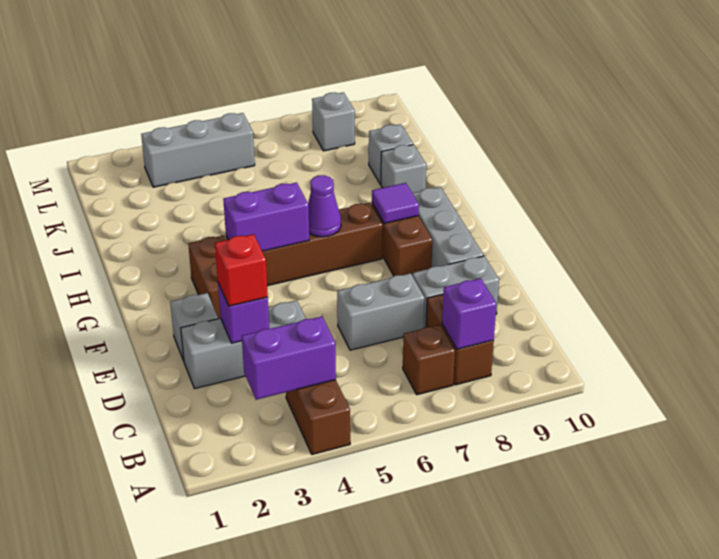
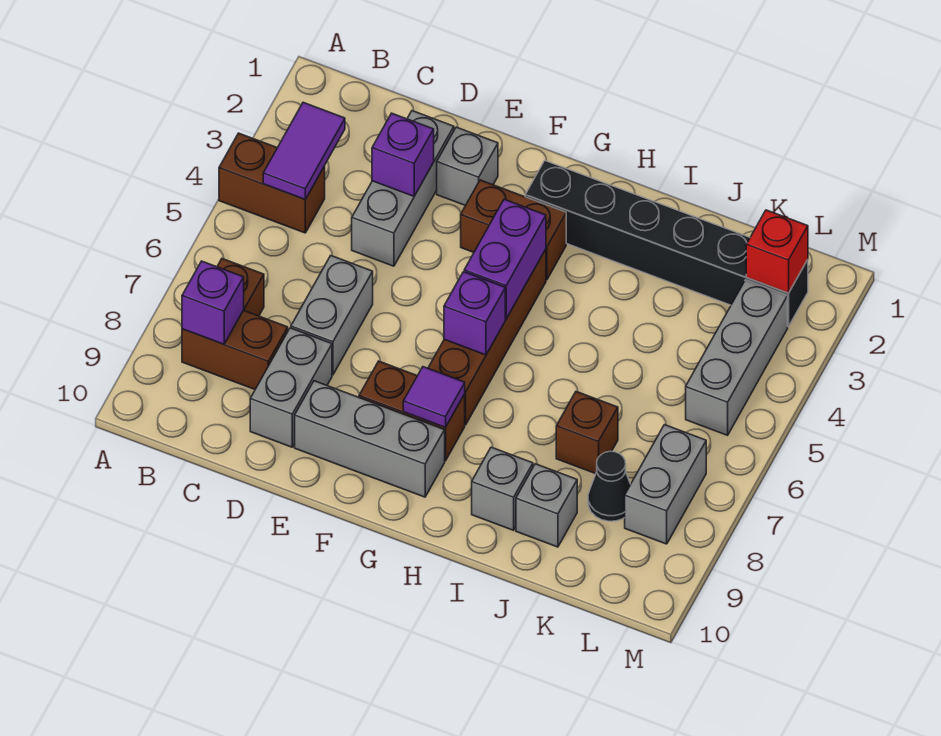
purple brick B3:B4 level 2 -> purple tile B3:B4 level 2
red brick D3 level 3 -> red brick L2 level 2
none -> black brick G2:L2 level 1
purple cone G6 level 2 -> purple brick G6 level 2
none -> brown brick J7 level 1
none -> black cone K8 level 1
grey brick L8 level 1 -> grey brick L7:L8 level 1

